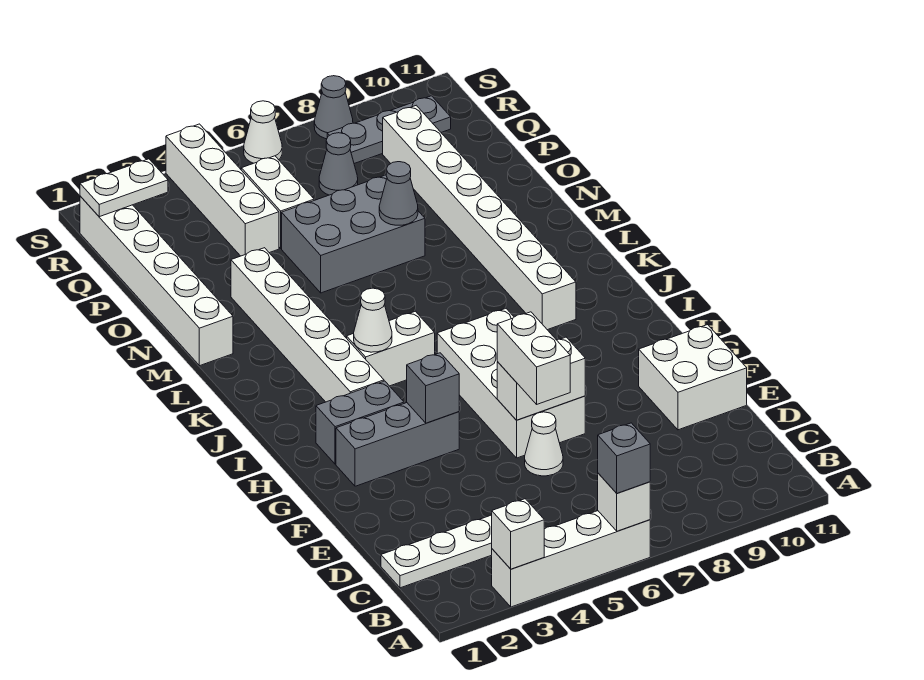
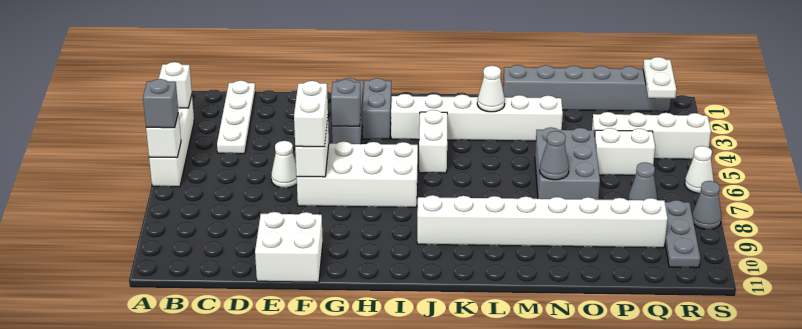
white brick E6:F6 level 3 -> white brick F6:F7 level 3
white cone J4 level 2 -> white cone L3 level 2
white brick M1:R1 level 1 -> grey brick M1:R1 level 1

